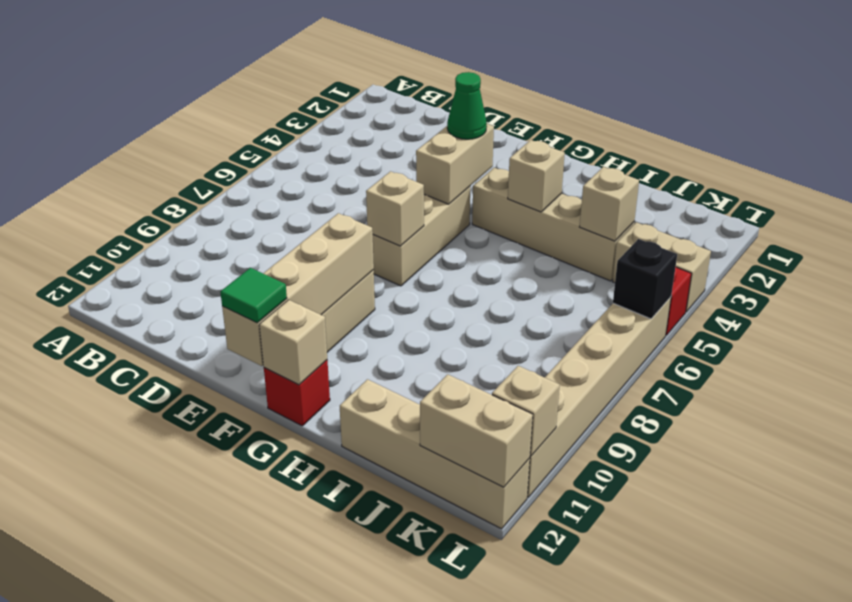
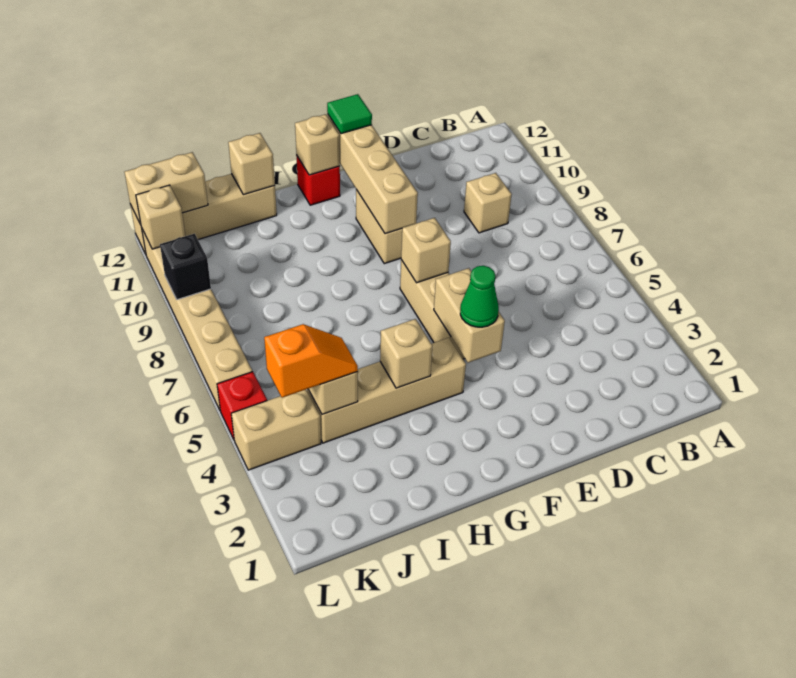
none -> tan brick C9 level 1
none -> tan brick I12 level 2
none -> orange slope J4:K4 level 3 top K
black brick L6 level 2 -> black brick L9 level 2

